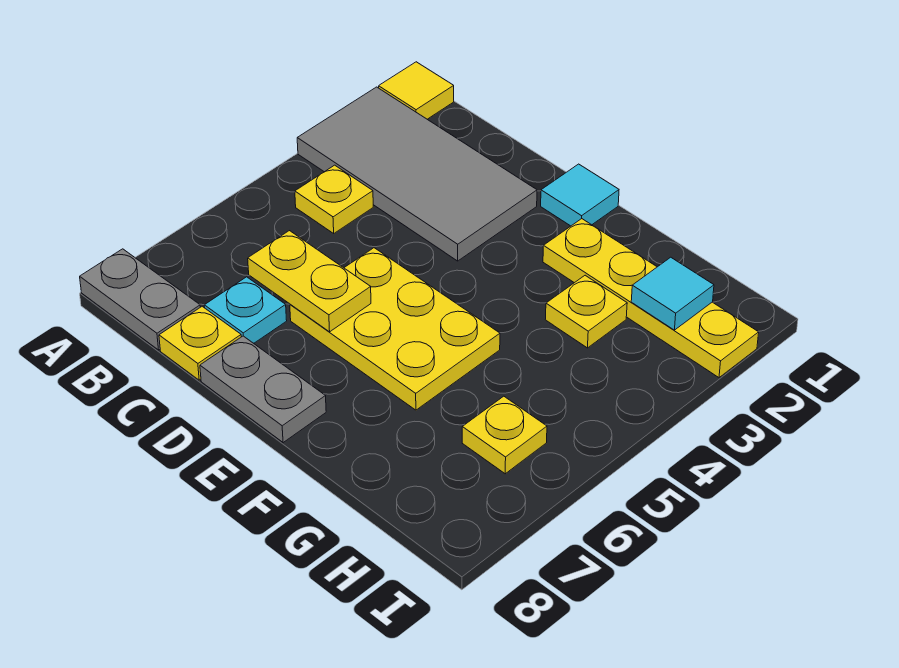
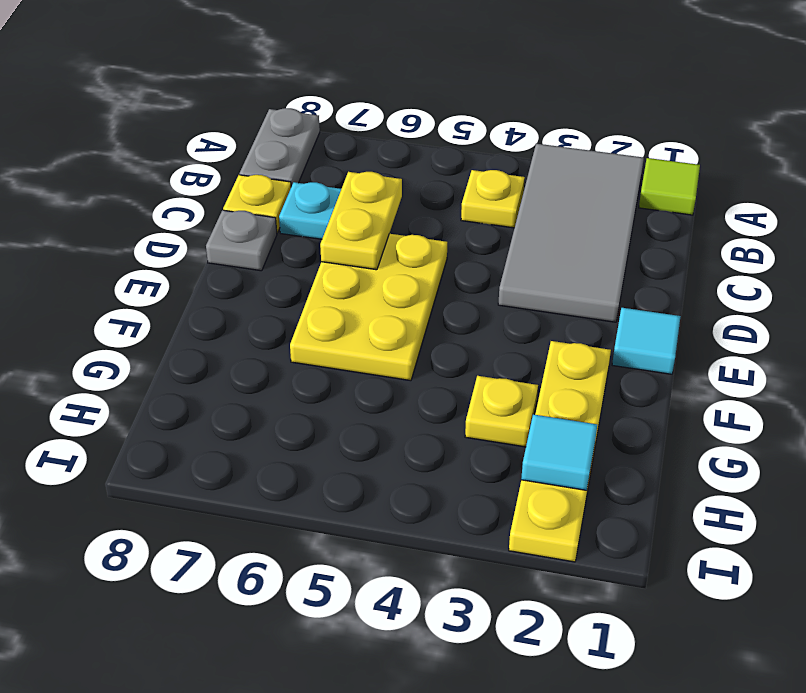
yellow tile A1 level 1 -> lime tile A1 level 1
grey plate D8:E8 level 1 -> grey plate D8 level 1
yellow plate H6 level 1 -> none

